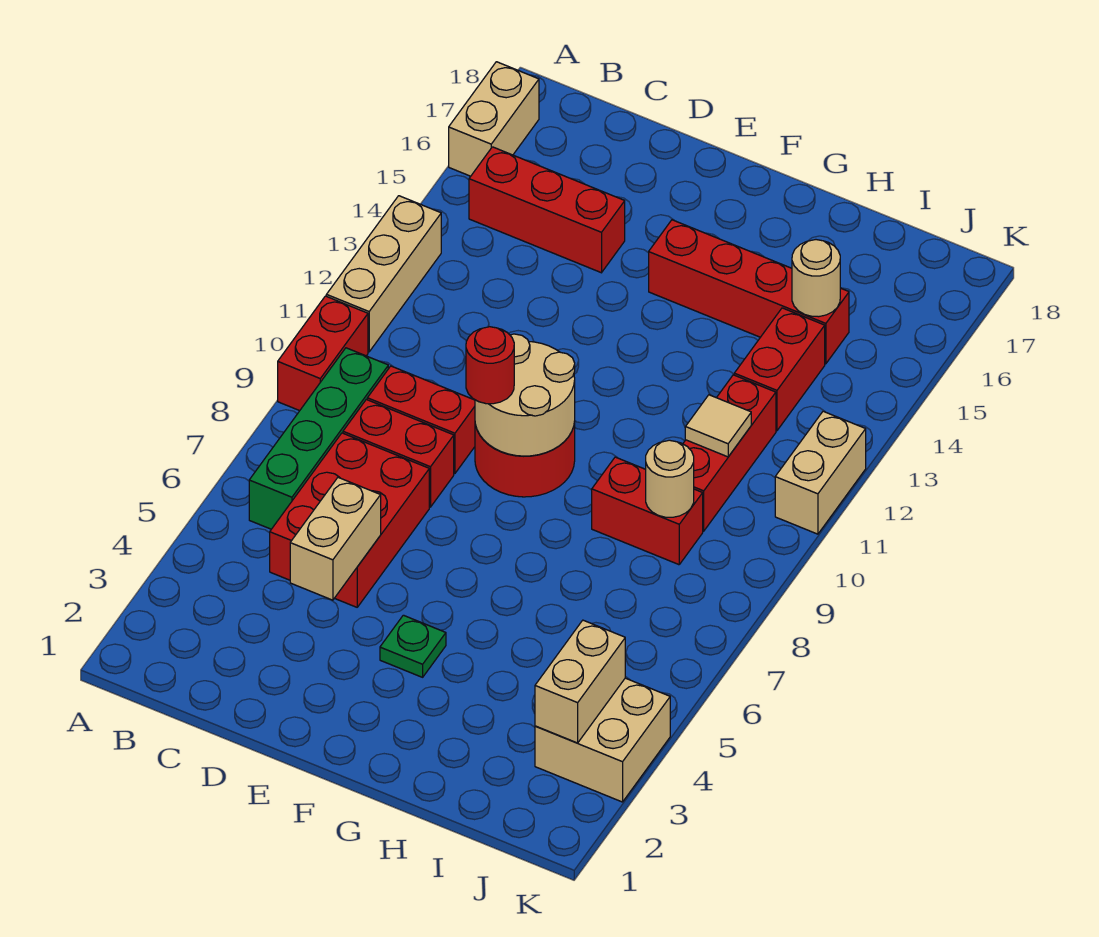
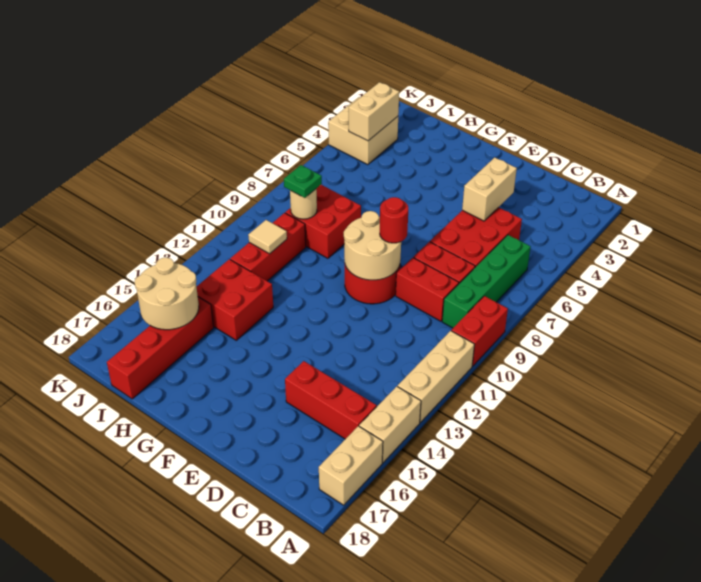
green plate F4 level 1 -> green plate I9 level 3
red brick F15:I15 level 1 -> red brick I15:I18 level 1
red brick H9:I9 level 1 -> red brick H8:I9 level 1
red brick I13:I14 level 1 -> red brick H13:I14 level 1
tan round brick I15 level 2 -> tan round brick I15:J16 level 2
tan brick K11:K12 level 1 -> tan brick A14:A15 level 1

